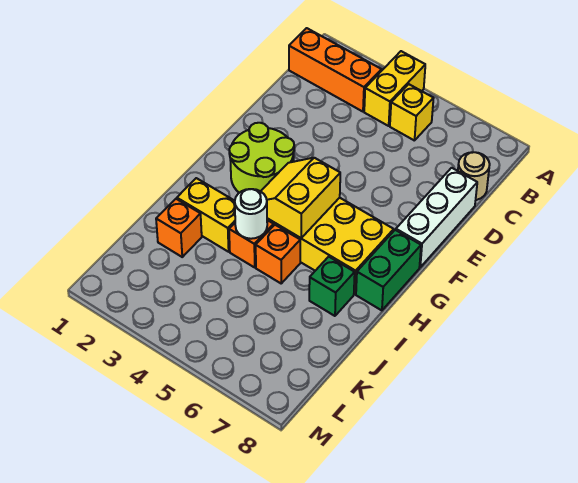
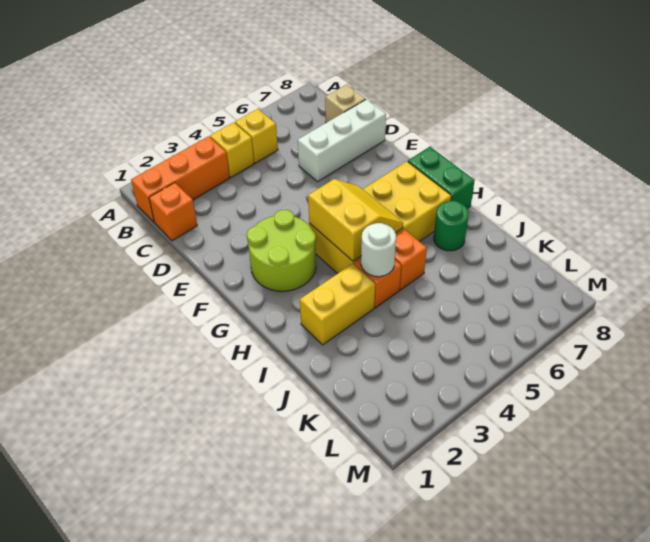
yellow brick A4:B4 level 1 -> yellow brick B4 level 1
tan round brick C8 level 1 -> tan brick C8 level 1
white brick D8:F8 level 1 -> white brick D6:D8 level 1
yellow slope G4:H5 level 2 top 5 -> yellow slope G4:H5 level 2 top 4
green brick I7 level 1 -> green round brick I7 level 1
orange brick J2 level 1 -> orange brick C1 level 1

